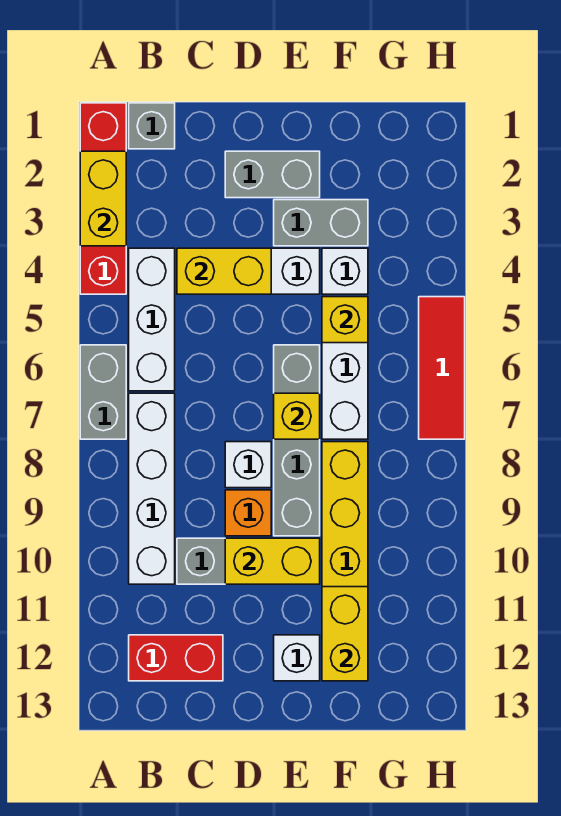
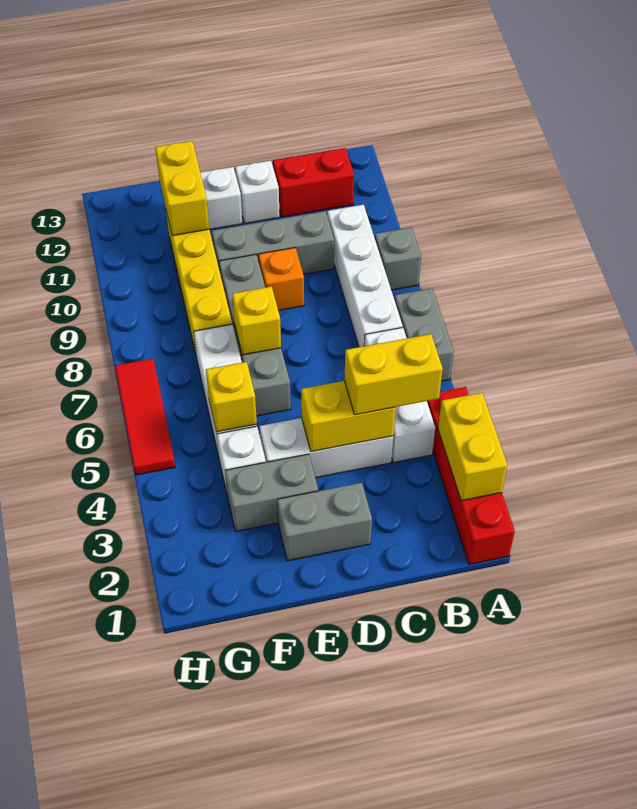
grey brick B1 level 1 -> grey brick A9 level 1
white brick D8 level 1 -> white brick D12 level 1
yellow brick D10:E10 level 2 -> yellow brick B4:C4 level 3

